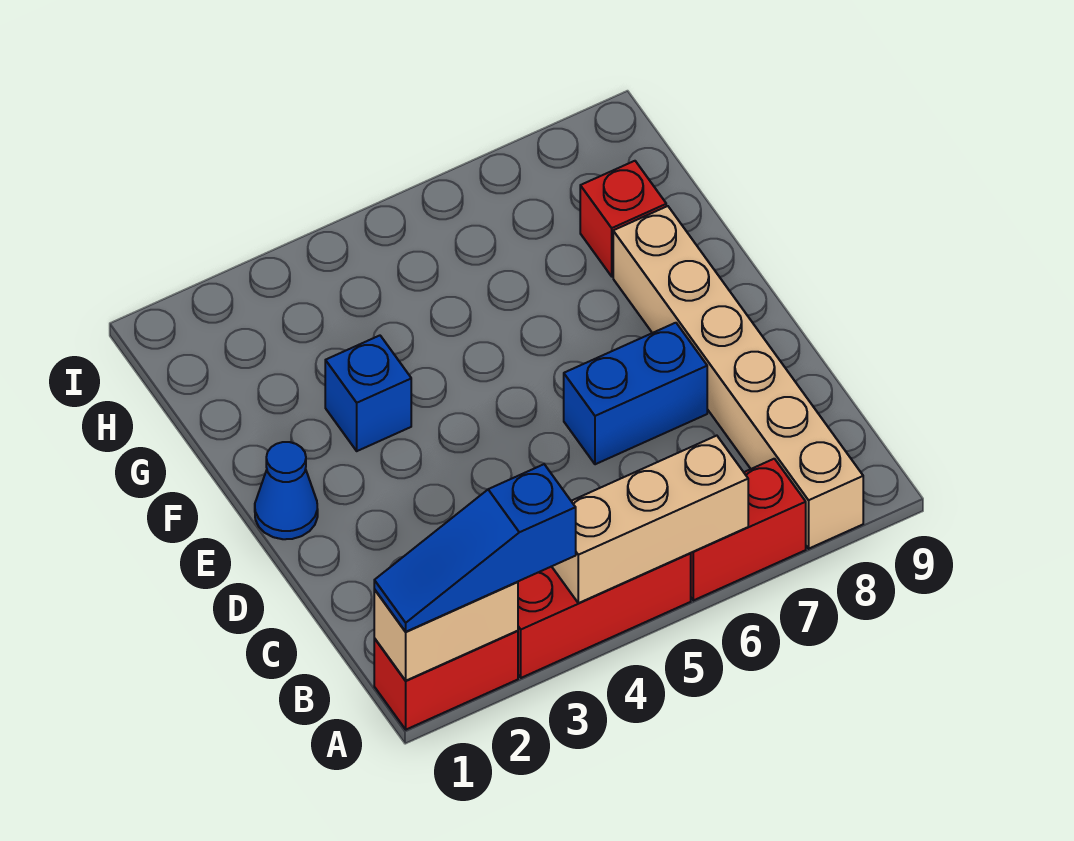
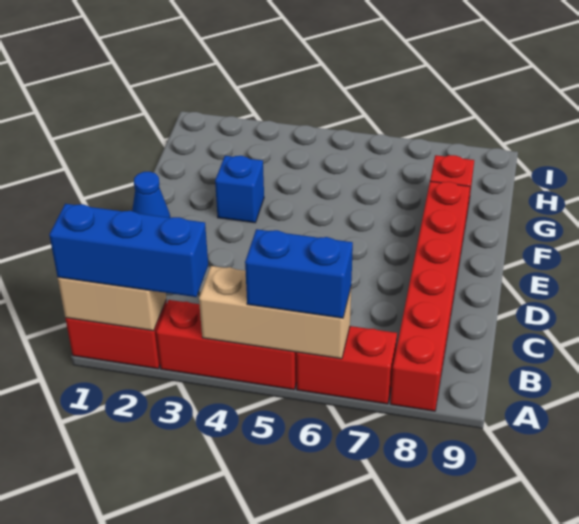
blue slope A1:A3 level 3 top 3 -> blue brick A1:A3 level 3
tan brick A8:F8 level 1 -> red brick A8:F8 level 1
blue brick D6:D7 level 1 -> blue brick A5:A6 level 3

